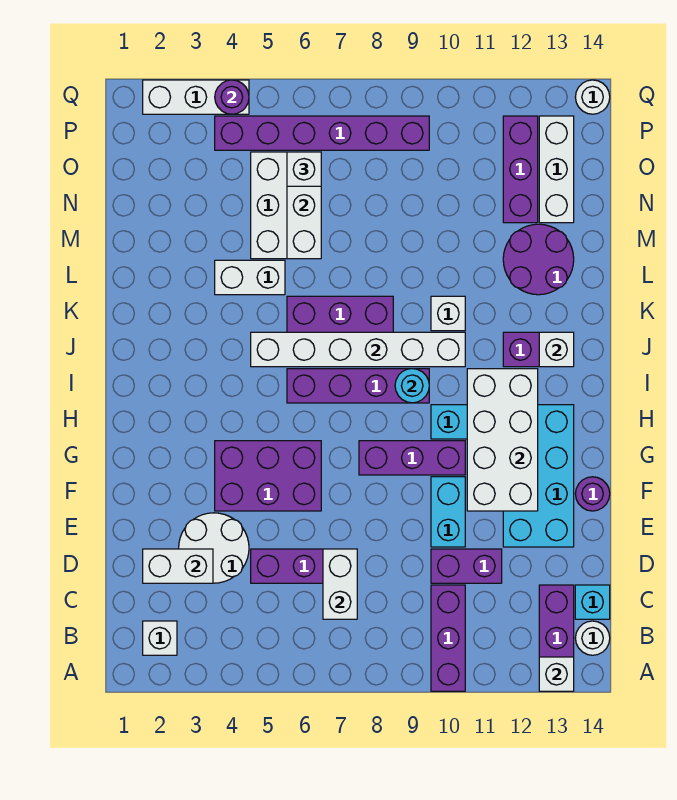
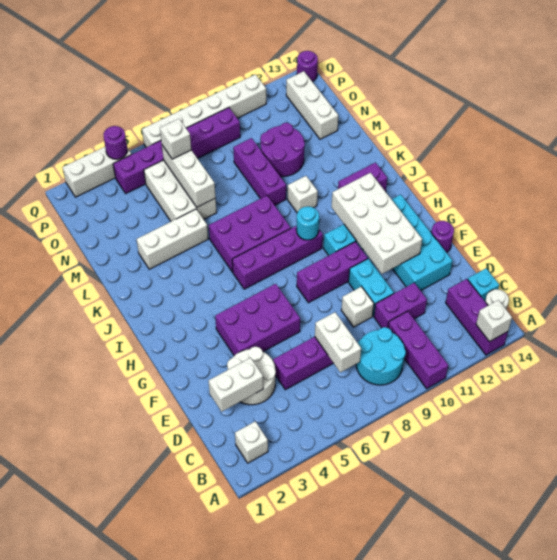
none -> cyan round brick B8:C9 level 1
white brick J5:J10 level 2 -> white brick Q6:Q11 level 1
white brick J13 level 2 -> white brick E9 level 1
white brick L4:L5 level 1 -> white brick L3:L5 level 1
purple round brick L12:M13 level 1 -> purple round brick M10:N11 level 1
purple brick N12:P12 level 1 -> purple brick L9:N9 level 1
white round brick Q14 level 1 -> purple round brick Q14 level 1

